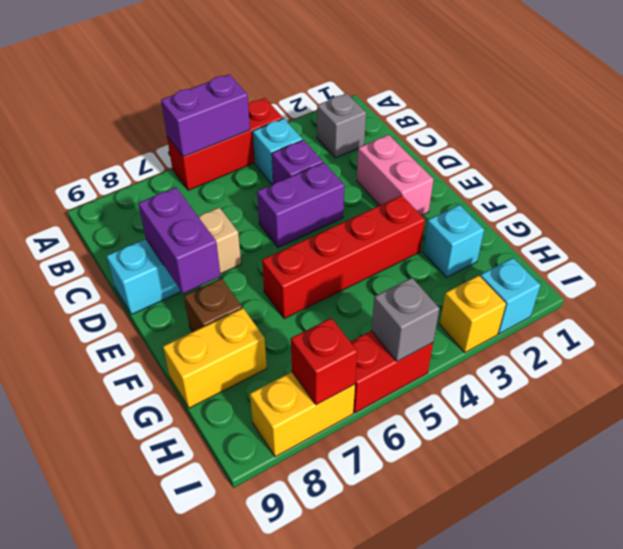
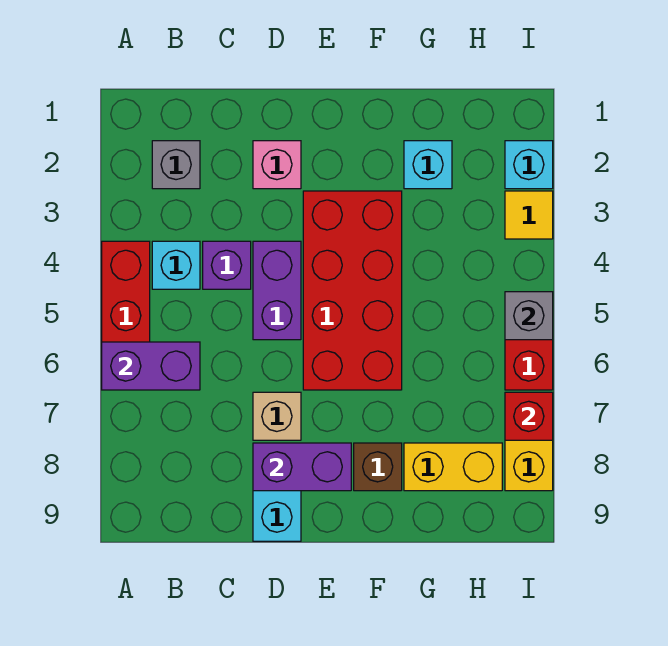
purple brick A5:A6 level 2 -> purple brick A6:B6 level 2
pink brick D2:E2 level 1 -> pink brick D2 level 1
red brick F3:F6 level 1 -> red brick E3:F6 level 1
yellow brick G8:G9 level 1 -> yellow brick G8:H8 level 1
yellow brick I3 level 1 -> yellow tile I3 level 1

